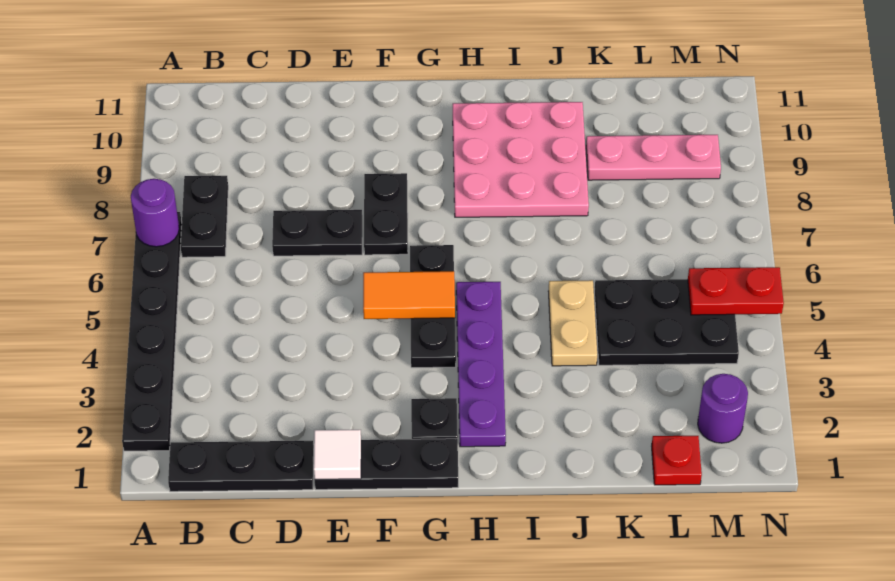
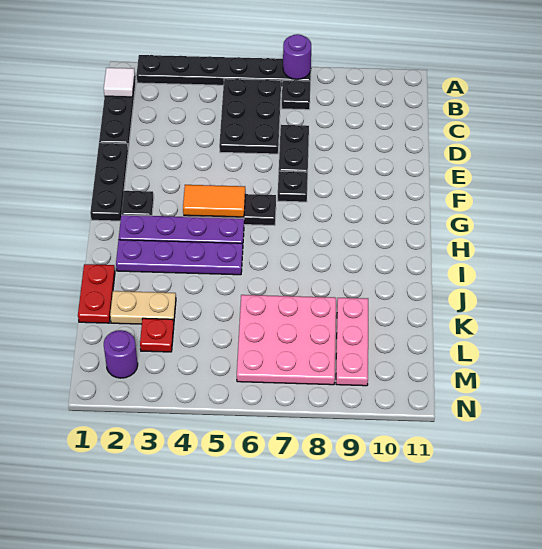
black plate B7:B8 level 1 -> black plate B7 level 1
white tile E1 level 2 -> white tile B1 level 2
orange tile F5:G5 level 2 -> orange tile G4:G5 level 2
black plate F7:F8 level 1 -> black plate F7 level 1
pink plate H8:J10 level 1 -> pink plate K6:M8 level 1
none -> purple plate I2:I5 level 1
tan plate J4:J5 level 1 -> tan plate K2:K3 level 1
black plate K4:M5 level 1 -> black plate B5:D6 level 1
red plate L1 level 1 -> red plate L3 level 1
red plate M5:N5 level 2 -> red plate J1:K1 level 1

